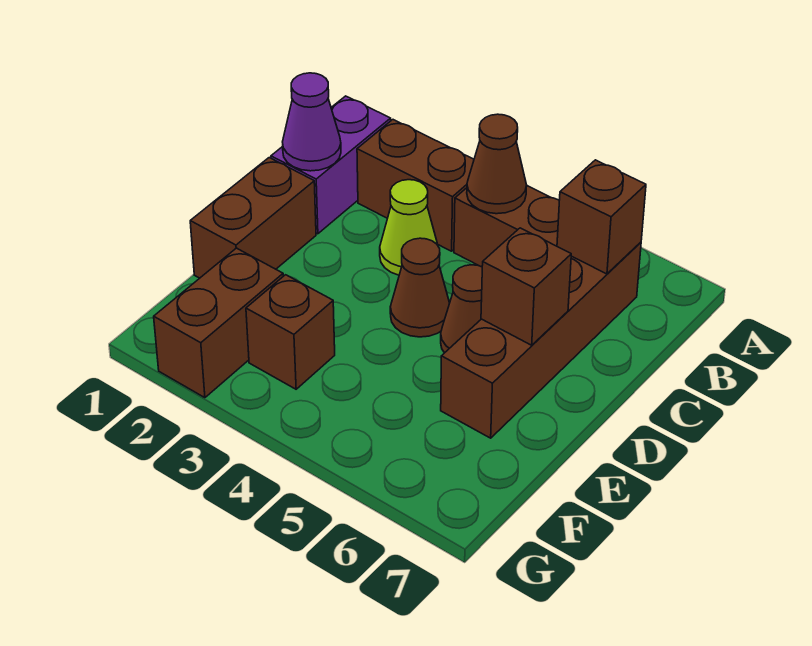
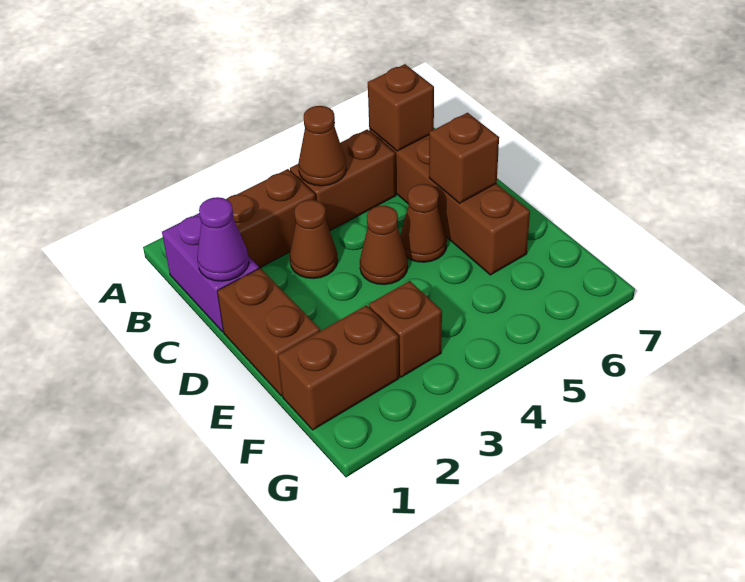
lime cone C3 level 1 -> brown cone C3 level 1
brown brick F2:G2 level 1 -> brown brick F1:F2 level 1

